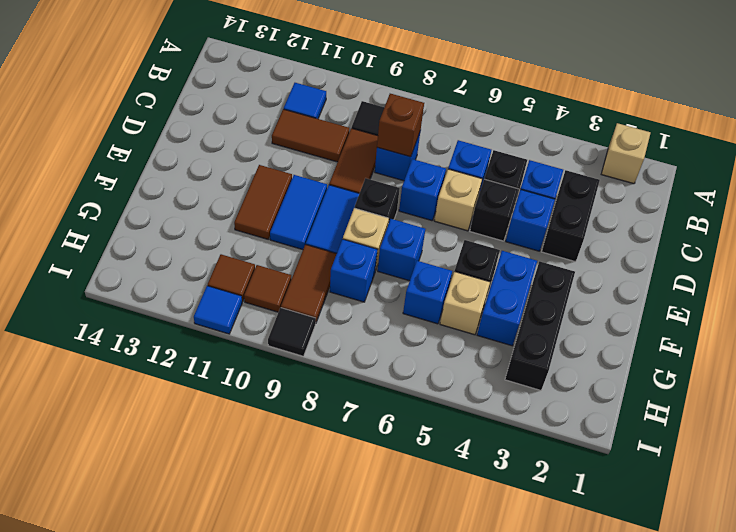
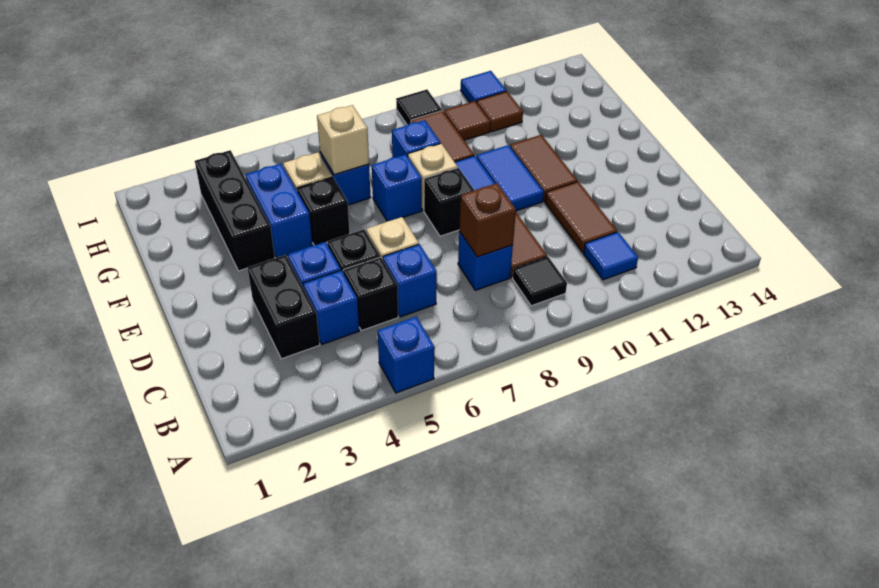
tan brick A2 level 1 -> tan brick G6 level 2
brown tile C10:C11 level 1 -> brown tile C11:D11 level 1
blue brick D7 level 1 -> blue brick A5 level 1

